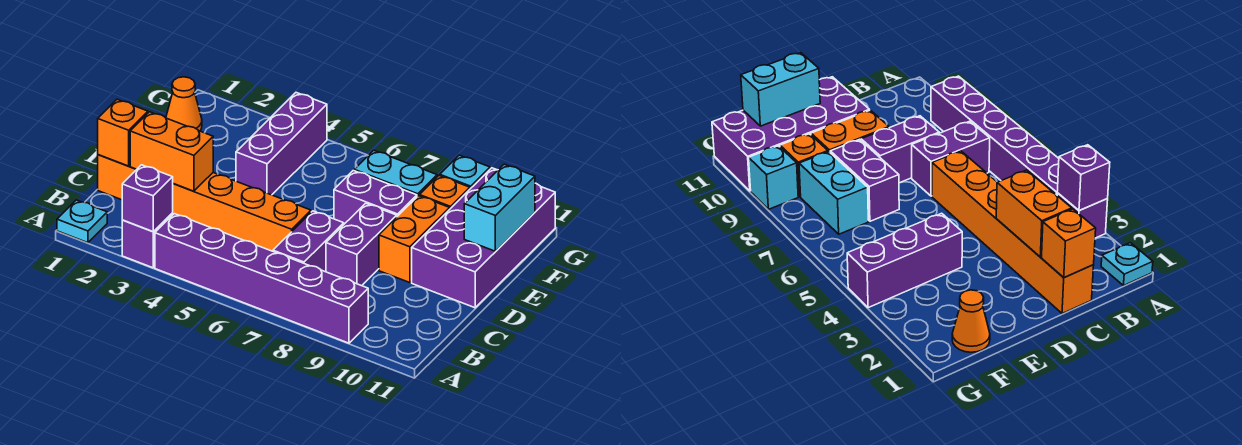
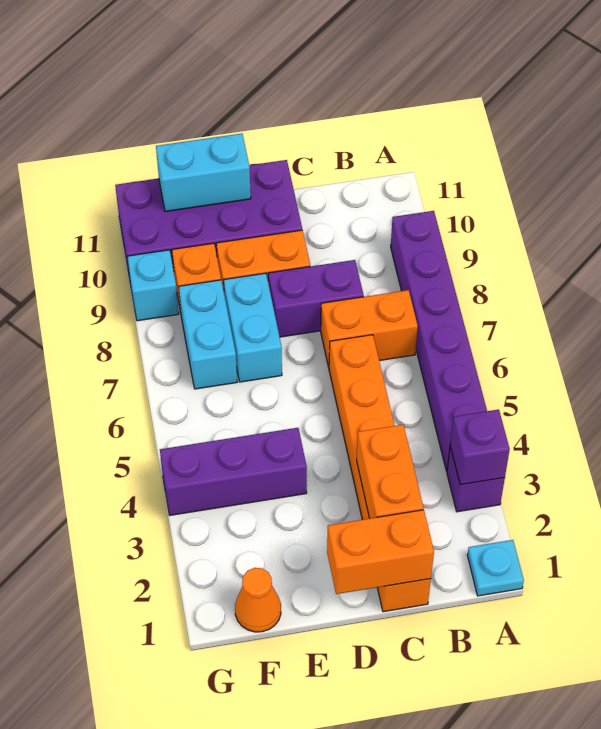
purple brick B7:C7 level 1 -> orange brick B7:C7 level 1
orange brick C1 level 2 -> orange brick C1:D1 level 2
purple brick E7:E8 level 1 -> cyan brick E7:E8 level 1

